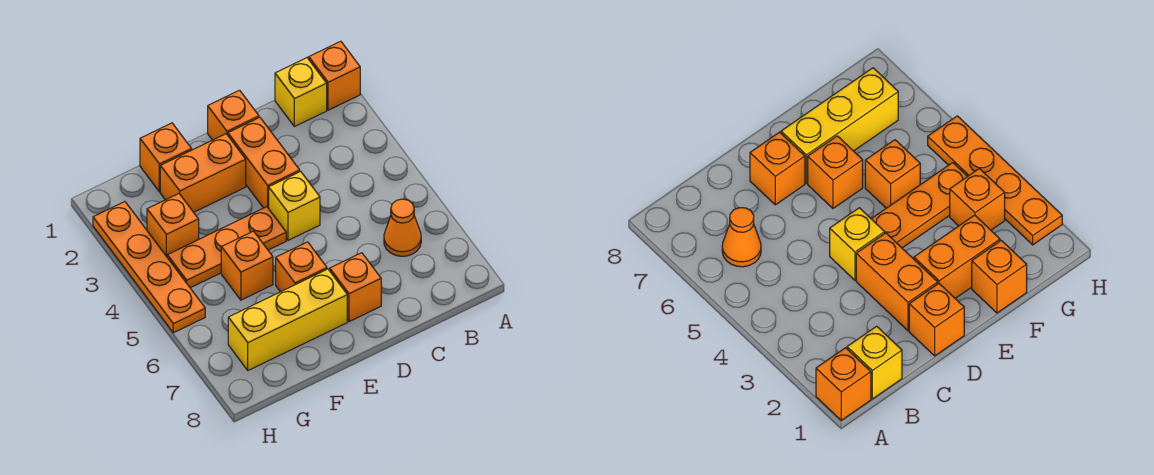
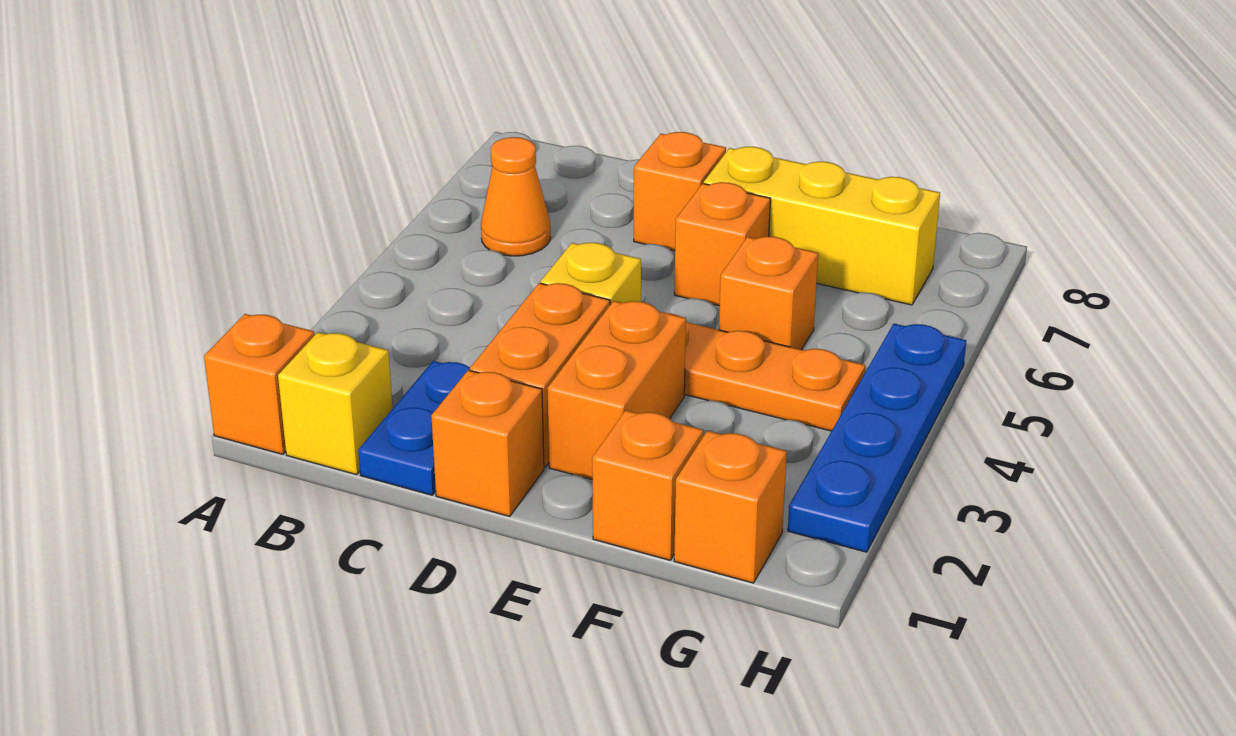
none -> blue plate C1:C2 level 1
orange brick E2:F2 level 1 -> orange brick E2:E3 level 1
orange brick G3 level 1 -> orange brick G1 level 1
orange plate H2:H5 level 1 -> blue plate H2:H5 level 1

